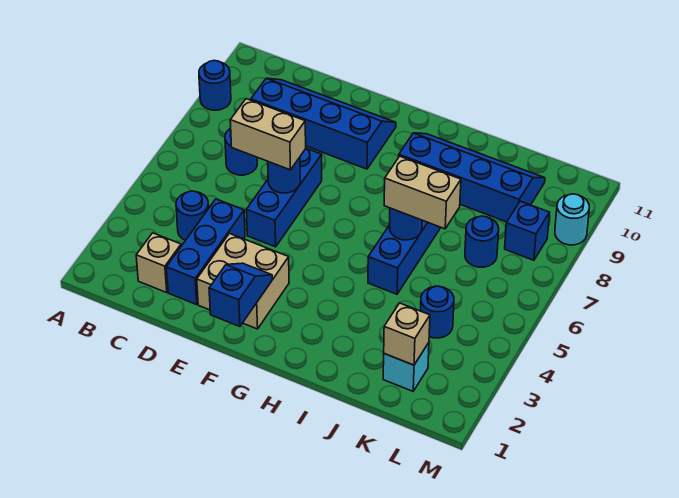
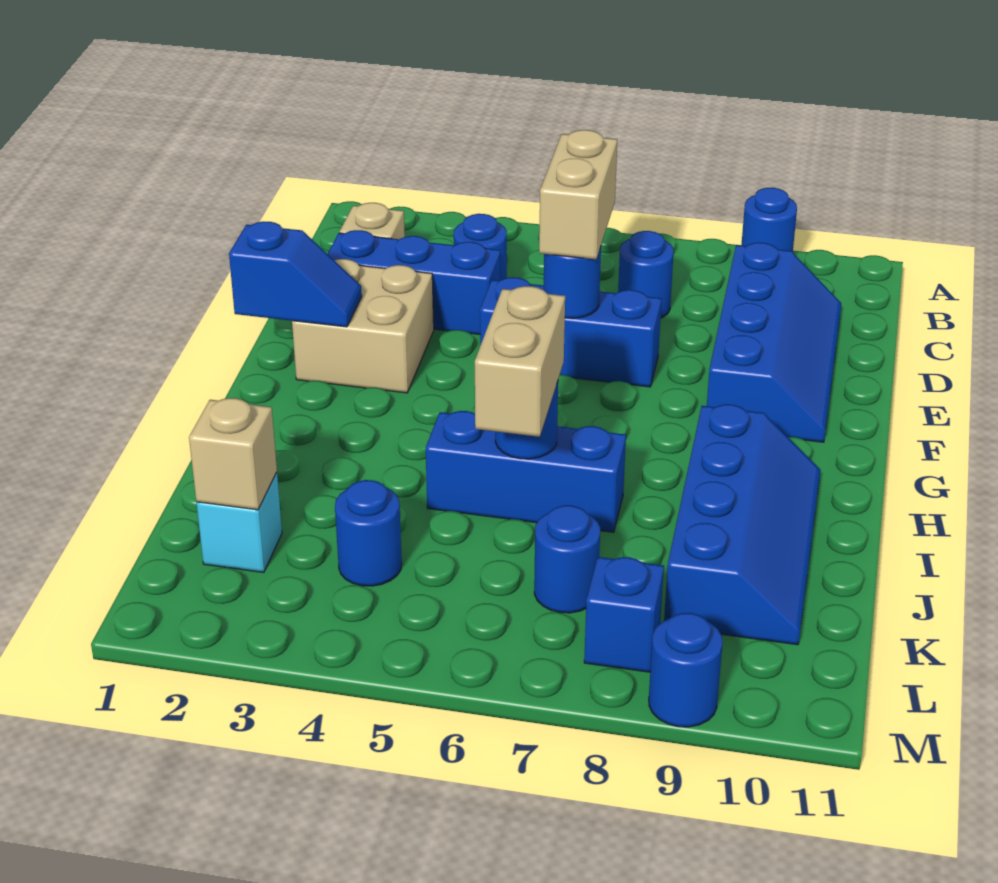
cyan round brick M9 level 1 -> blue round brick M9 level 1

